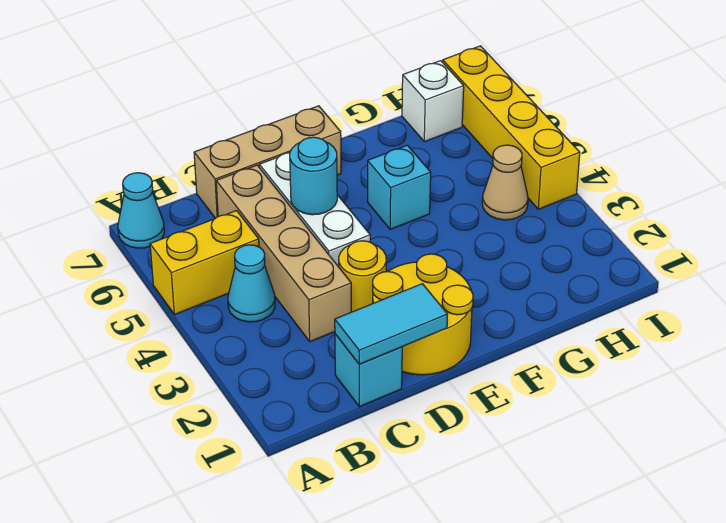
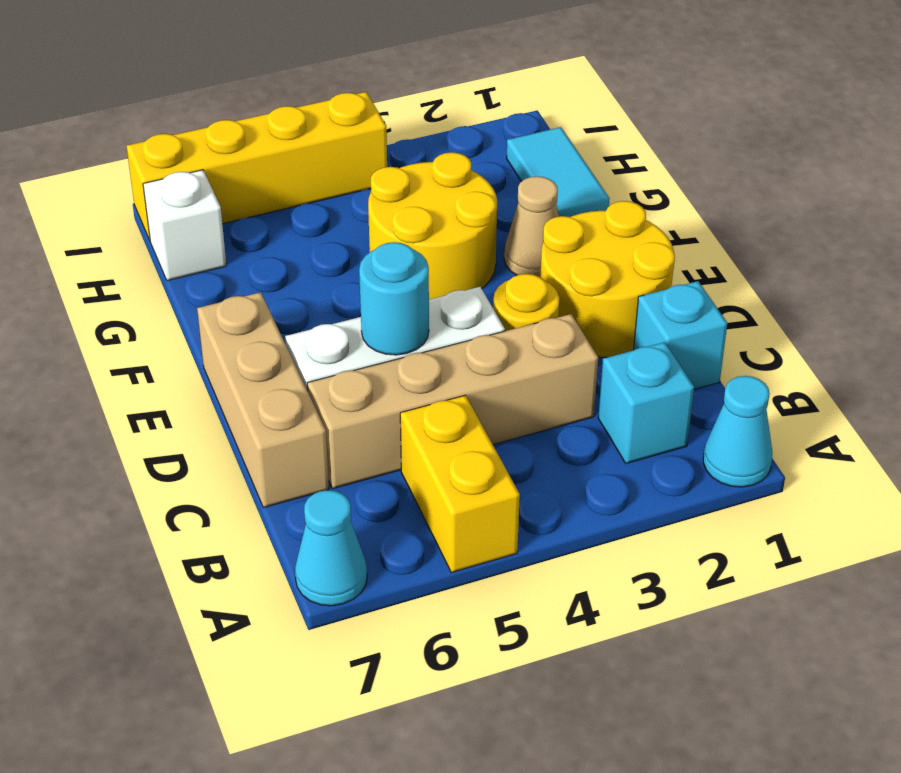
cyan cone B4 level 1 -> cyan cone A1 level 1
cyan tile C1:D1 level 2 -> cyan tile G1:H1 level 1
none -> yellow round brick F3:G4 level 1
cyan brick F5 level 1 -> cyan brick B2 level 1
tan cone H4 level 1 -> tan cone F2 level 1

